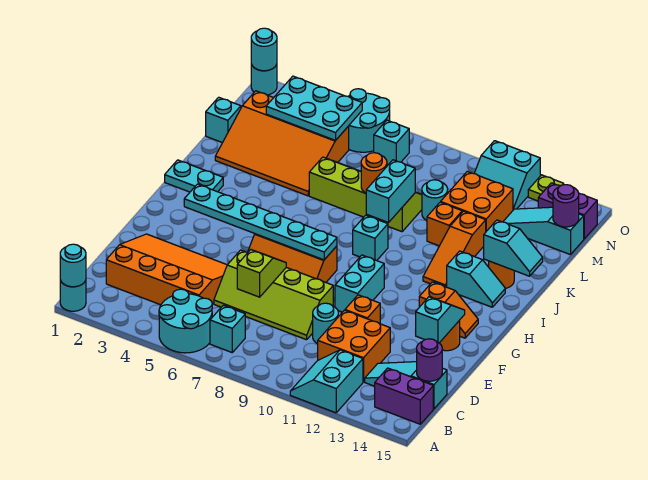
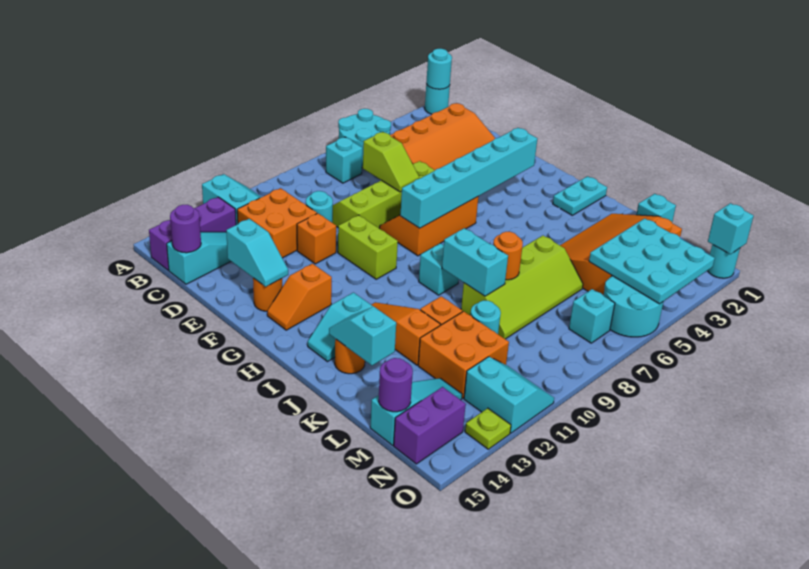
purple brick B14:B15 level 1 -> purple brick B13:B15 level 1
cyan brick F10:G10 level 1 -> lime brick F10:G10 level 1
cyan plate G3:G8 level 2 -> cyan brick G3:G8 level 2
cyan slope J14:J15 level 2 top 14 -> cyan slope J14:K14 level 2 top K
cyan plate M3:N5 level 2 -> cyan plate M3:O5 level 2
cyan slope N11:O12 level 1 top O -> cyan slope N11:O12 level 1 top 12
cyan round brick O1 level 2 -> cyan brick O1 level 2

